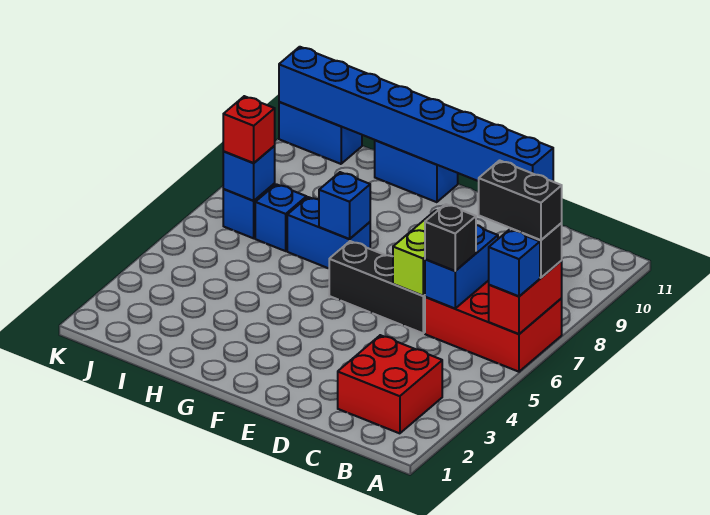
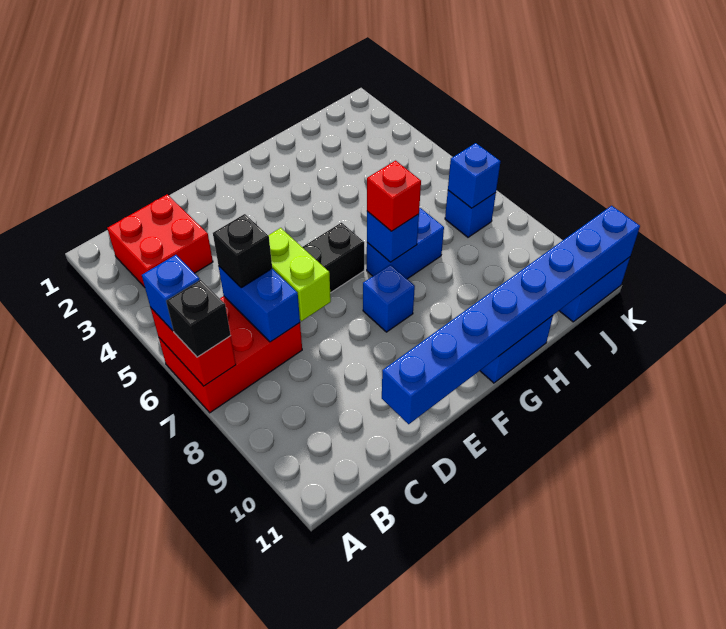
black brick A7:B7 level 4 -> none
blue brick I7 level 1 -> blue brick F8 level 1
red brick J7 level 3 -> red brick G7 level 3

